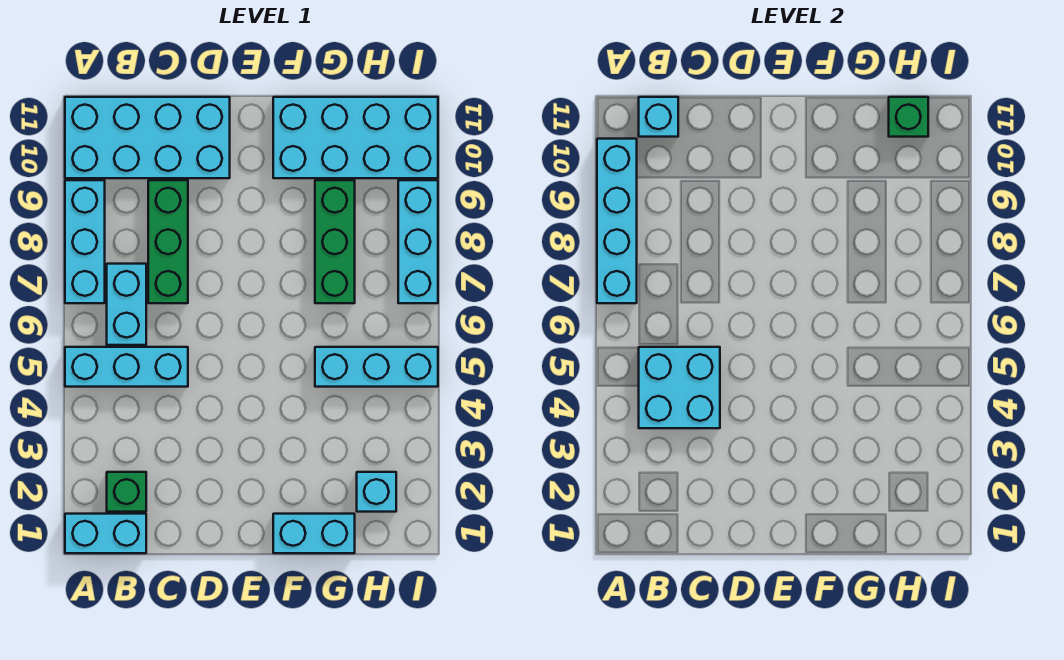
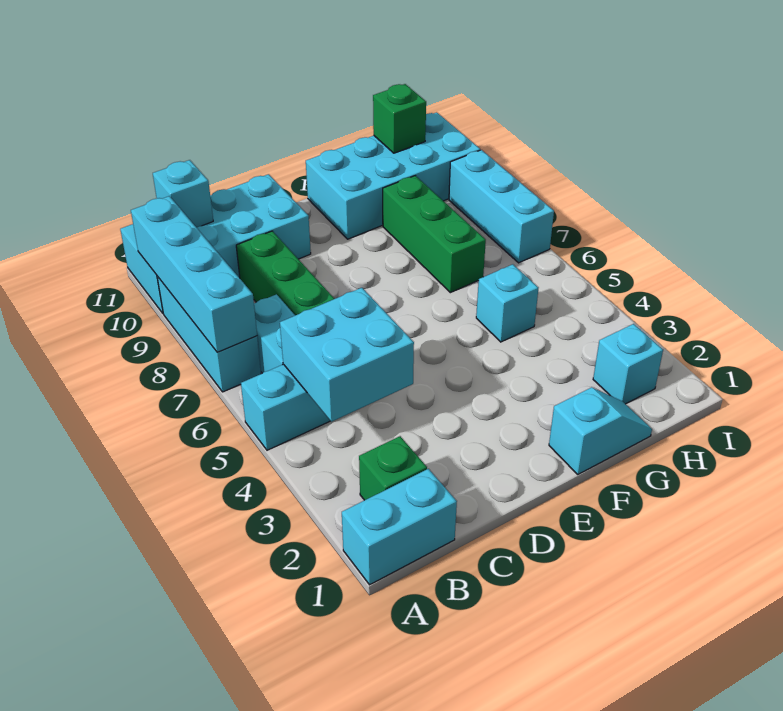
cyan brick F1:G1 level 1 -> cyan slope F1:G1 level 1 top F
cyan brick G5:I5 level 1 -> cyan brick G5 level 1

